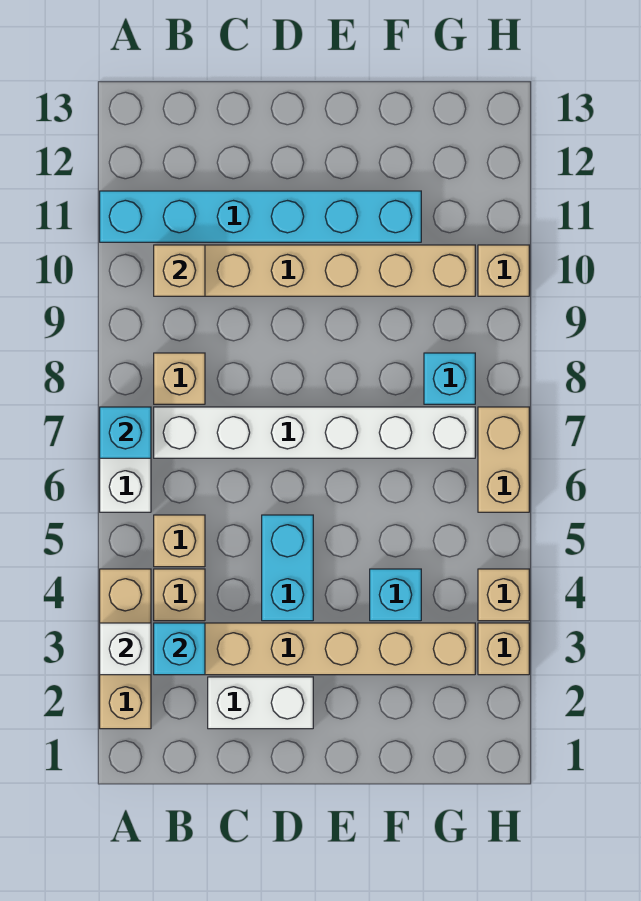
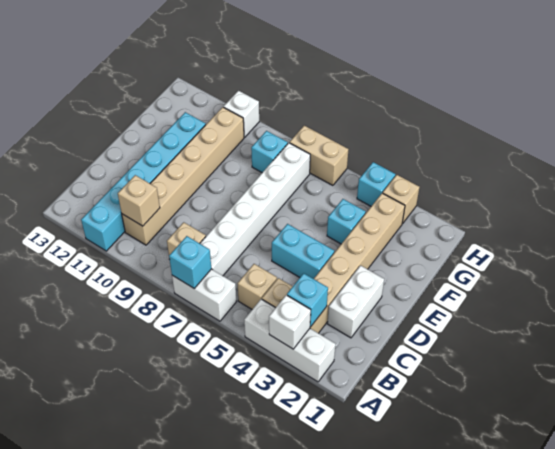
tan brick A2:A4 level 1 -> white brick A2:A4 level 1
tan brick H4 level 1 -> cyan brick H4 level 1
tan brick H10 level 1 -> white brick H10 level 1

